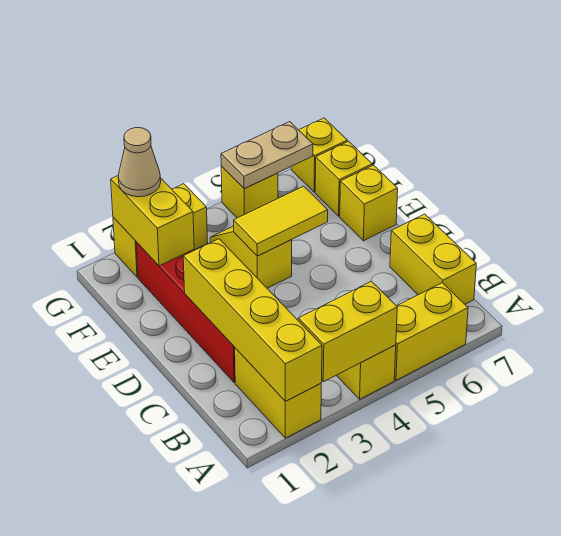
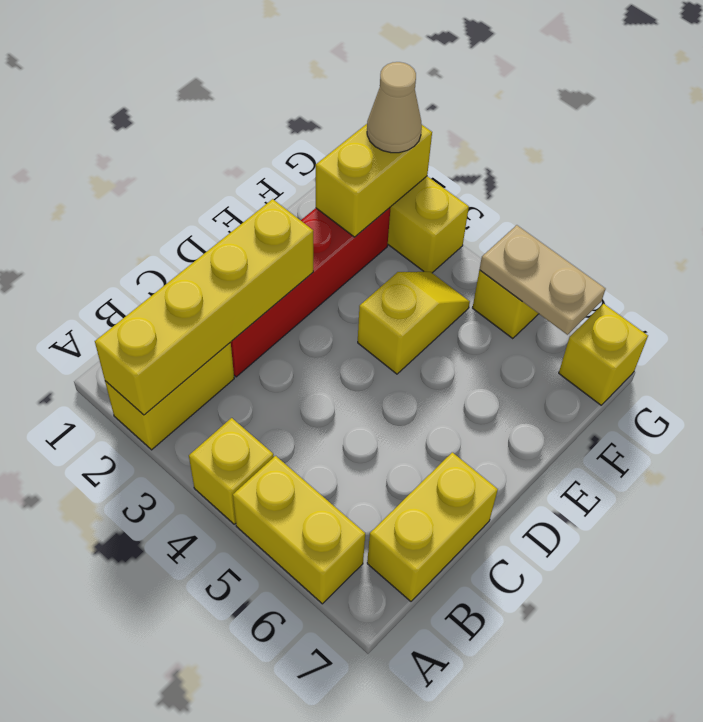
yellow brick A3:A4 level 2 -> none
yellow tile E4:E5 level 2 -> none
yellow brick E7 level 1 -> none
yellow brick F7 level 1 -> none

